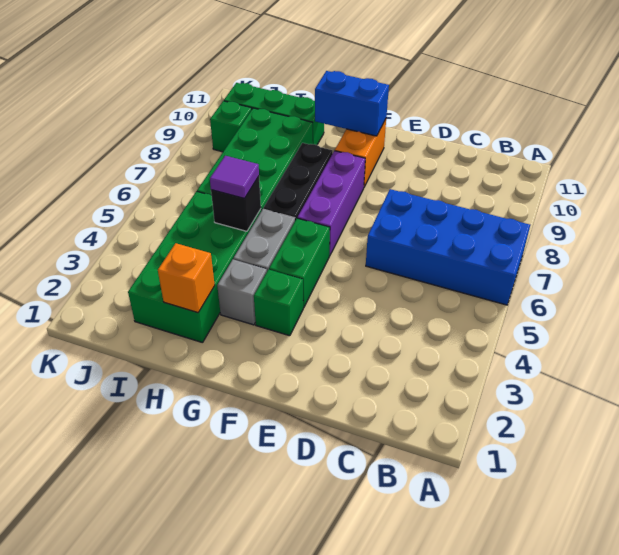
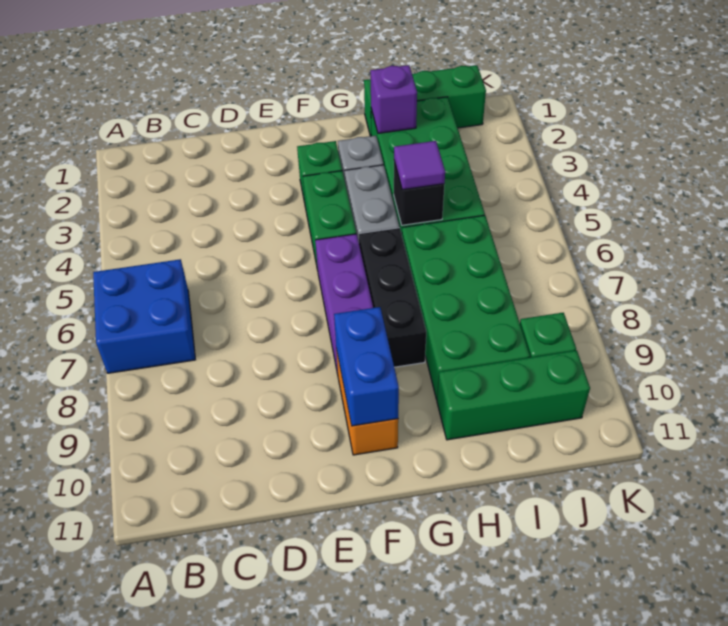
blue brick A6:D7 level 1 -> blue brick A6:B7 level 1
blue brick F10:G10 level 2 -> blue brick F9:F10 level 2
none -> green brick H1:J1 level 1
orange brick H2 level 2 -> purple brick H2 level 2

